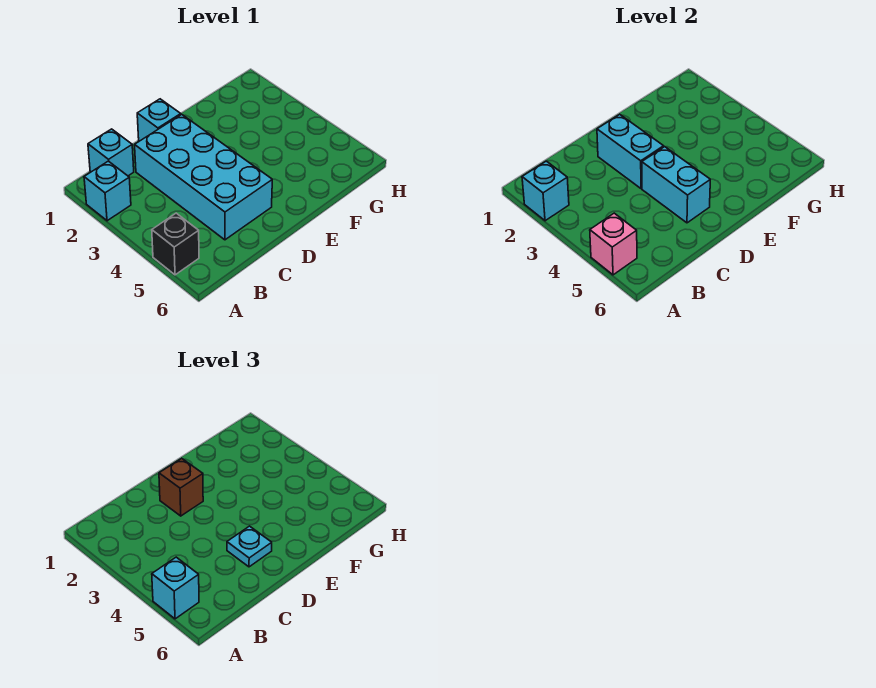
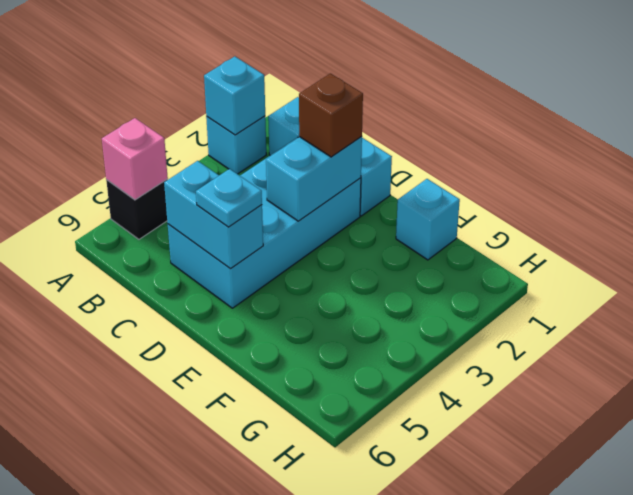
cyan brick A5 level 3 -> cyan brick F1 level 1
cyan brick D4:D5 level 2 -> cyan brick C5:D5 level 2

